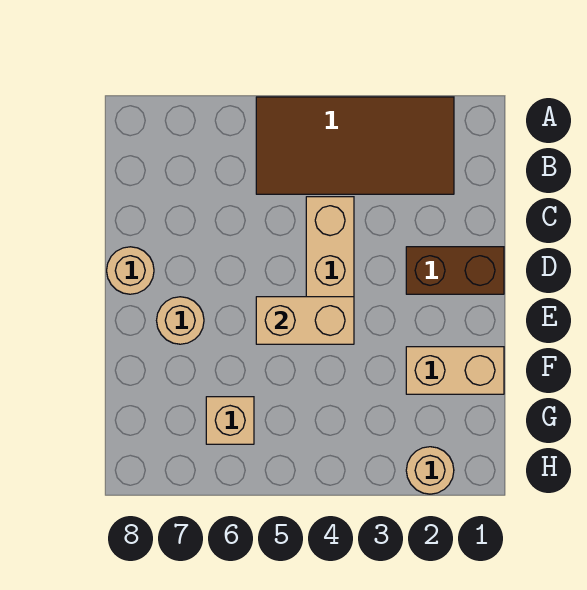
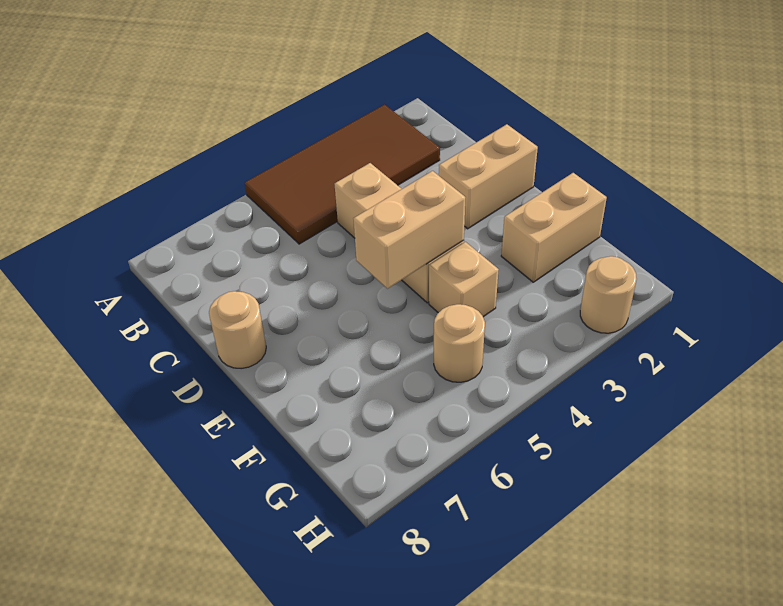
brown brick D1:D2 level 1 -> tan brick D1:D2 level 1
tan round brick E7 level 1 -> tan round brick G5 level 1
tan brick G6 level 1 -> tan brick F4 level 1

